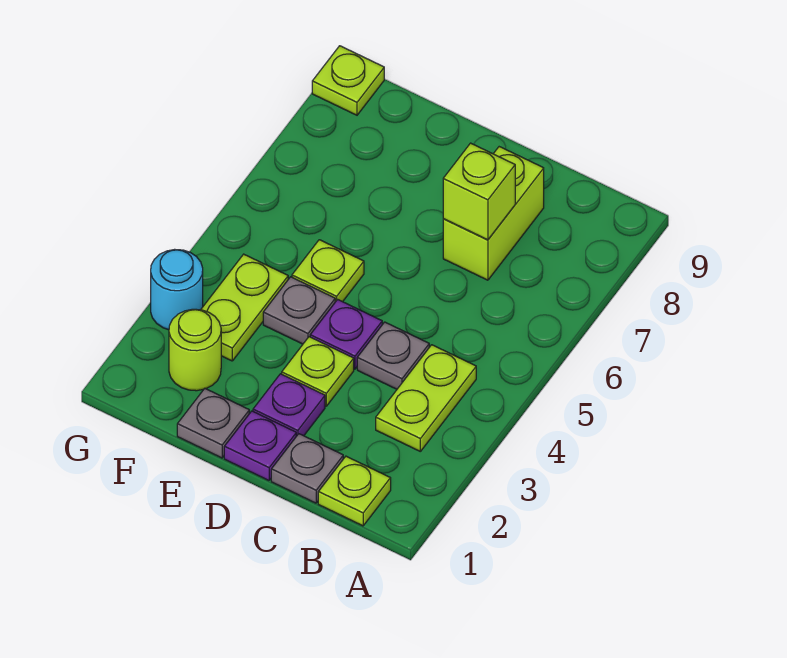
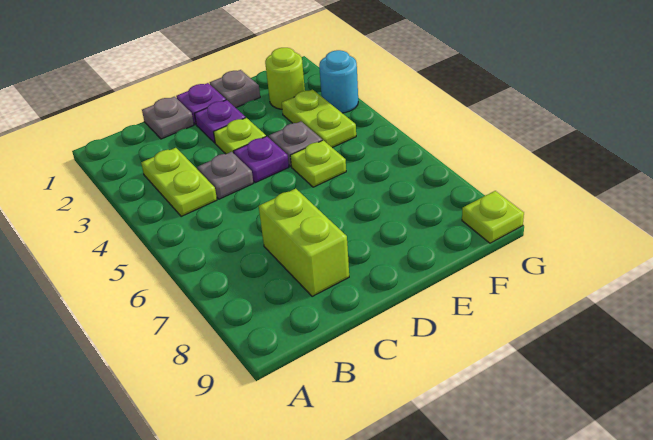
lime plate B1 level 1 -> none
lime brick C7 level 2 -> none

